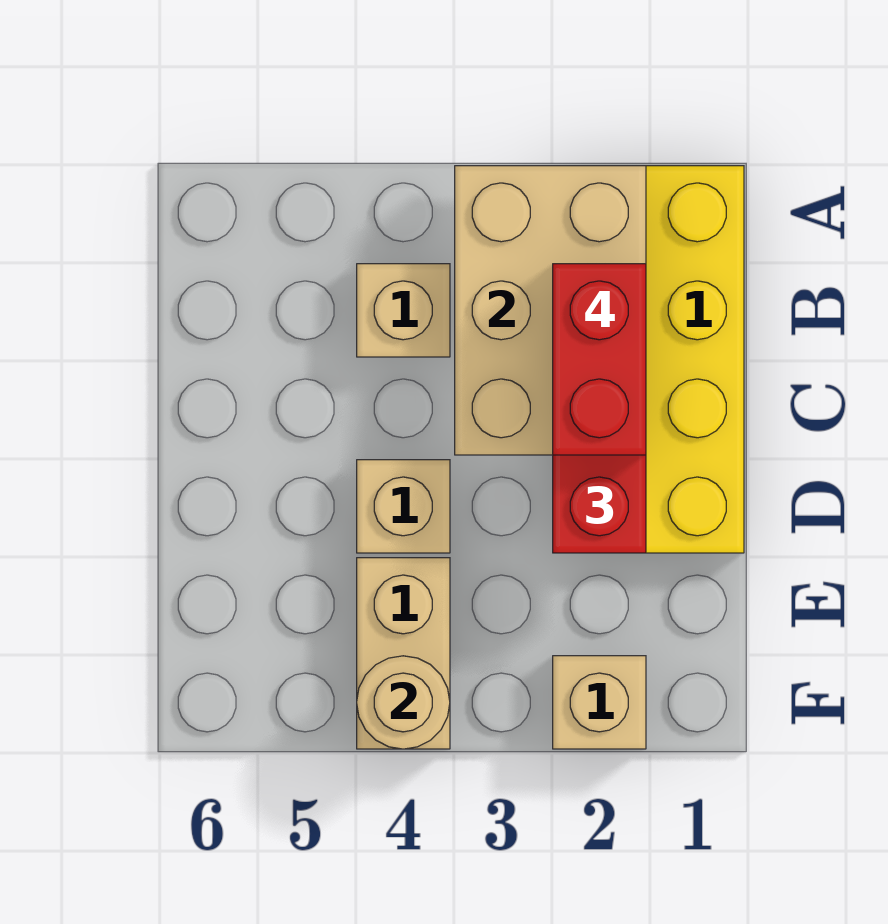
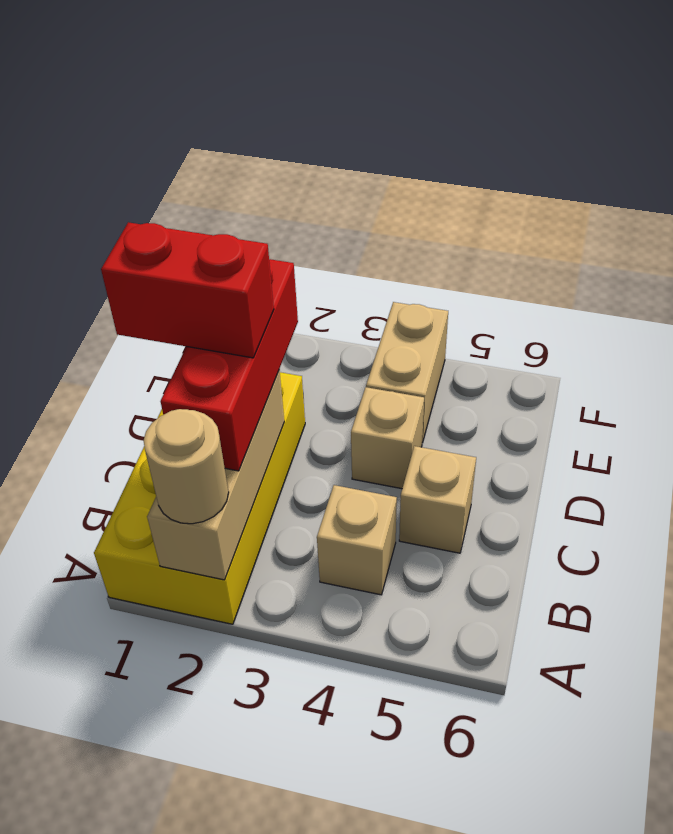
tan brick A2:C3 level 2 -> tan brick A2:C2 level 2
red brick B2:C2 level 4 -> red brick C1:C2 level 4
tan brick F2 level 1 -> tan brick C5 level 1
tan round brick F4 level 2 -> tan round brick A2 level 3

